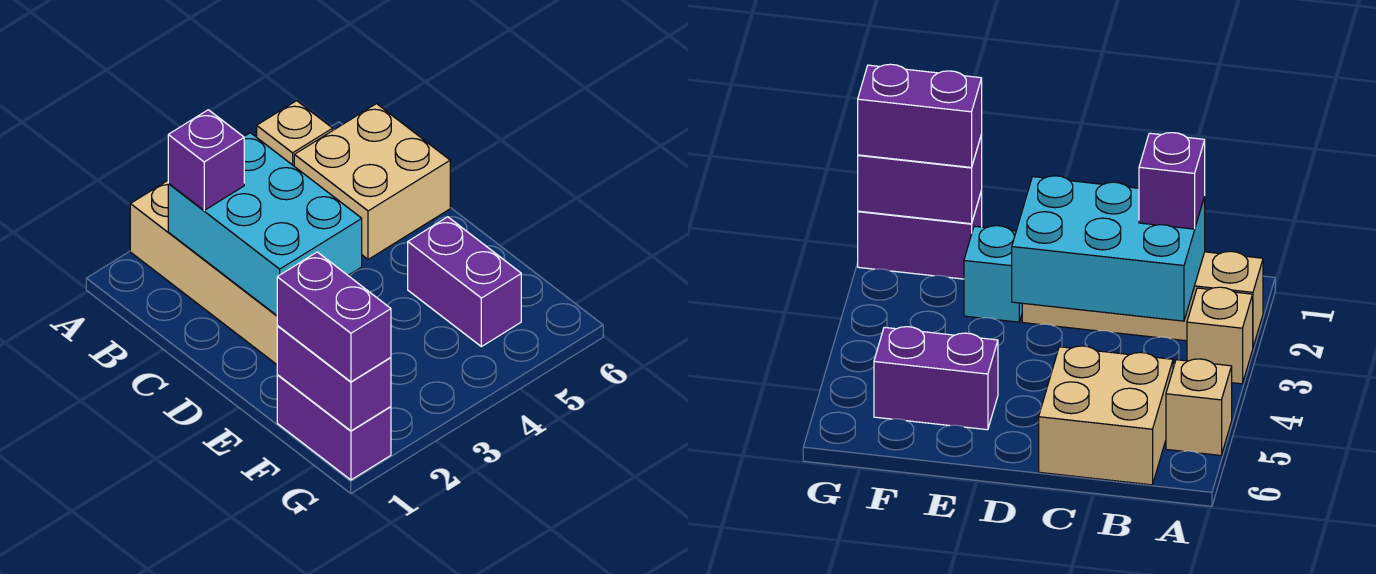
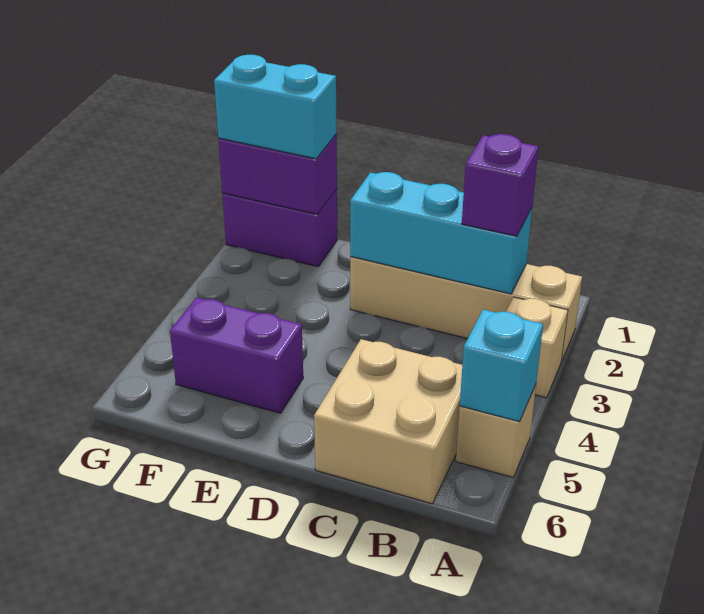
cyan brick B2:D3 level 2 -> cyan brick B2:D2 level 2
cyan brick E2 level 1 -> cyan brick A5 level 2
purple brick F1:G1 level 3 -> cyan brick F1:G1 level 3

